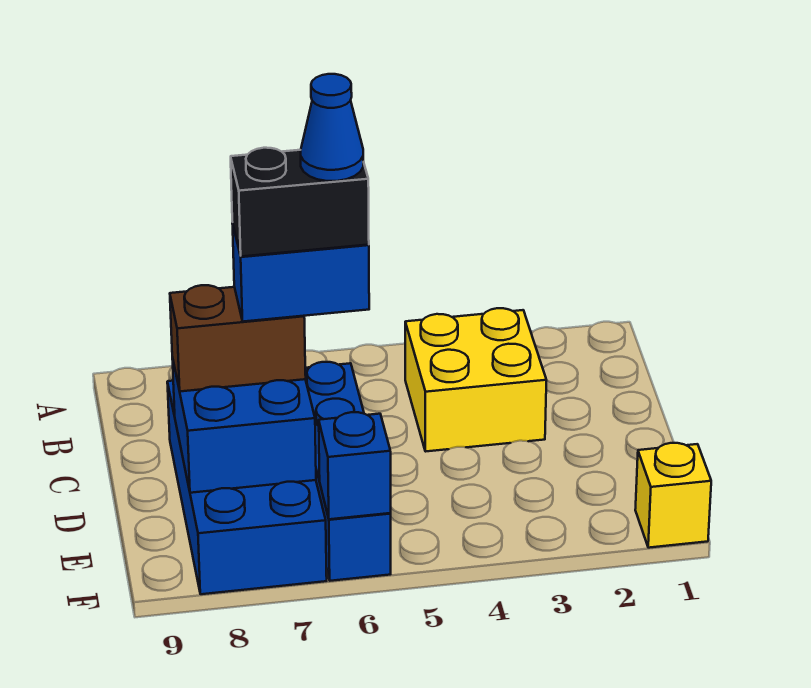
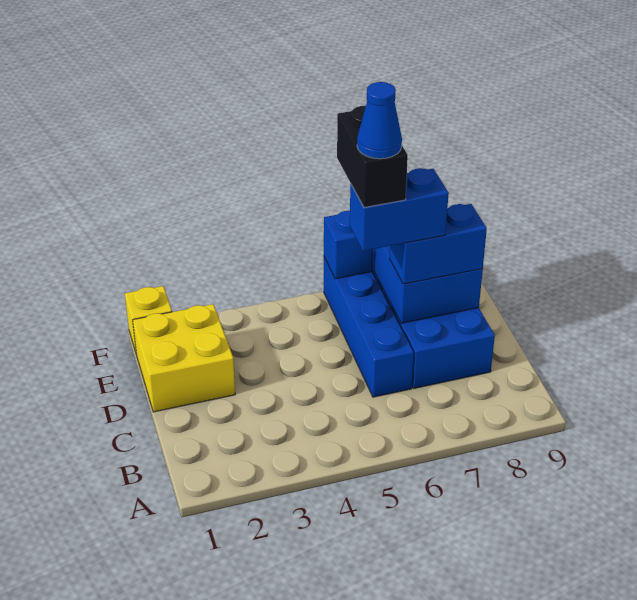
yellow brick B3:C4 level 1 -> yellow brick D1:E2 level 1
black brick D6:D7 level 5 -> black brick D6:E6 level 5
brown brick D7:D8 level 3 -> blue brick D7:D8 level 3

